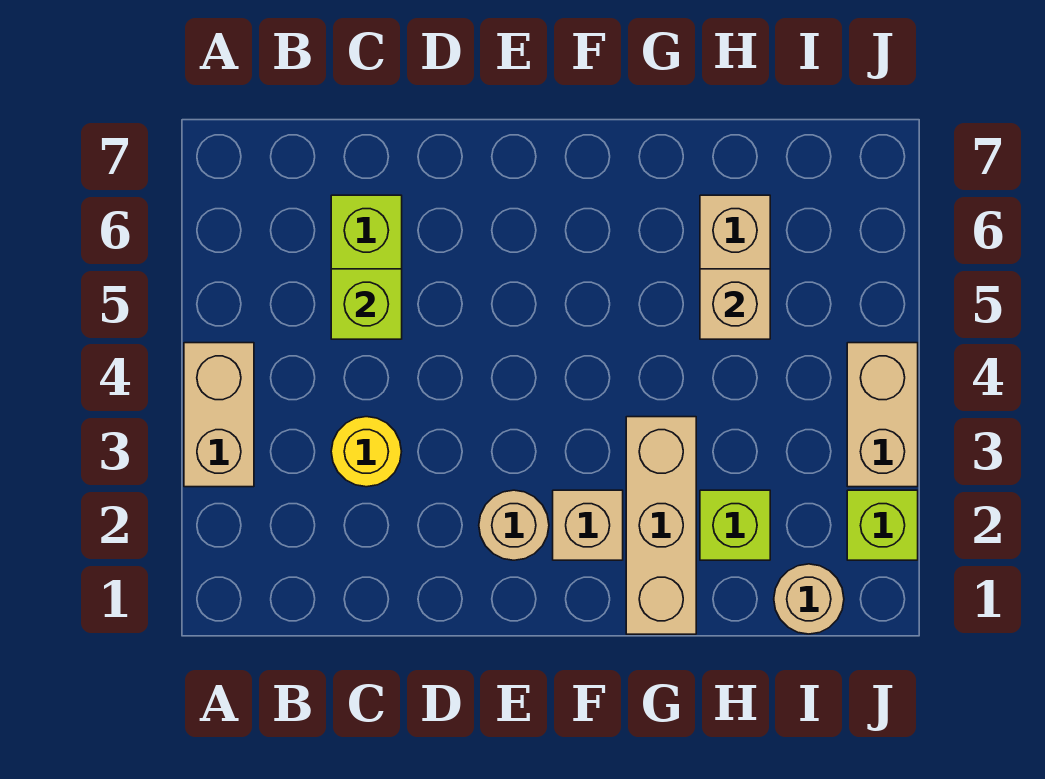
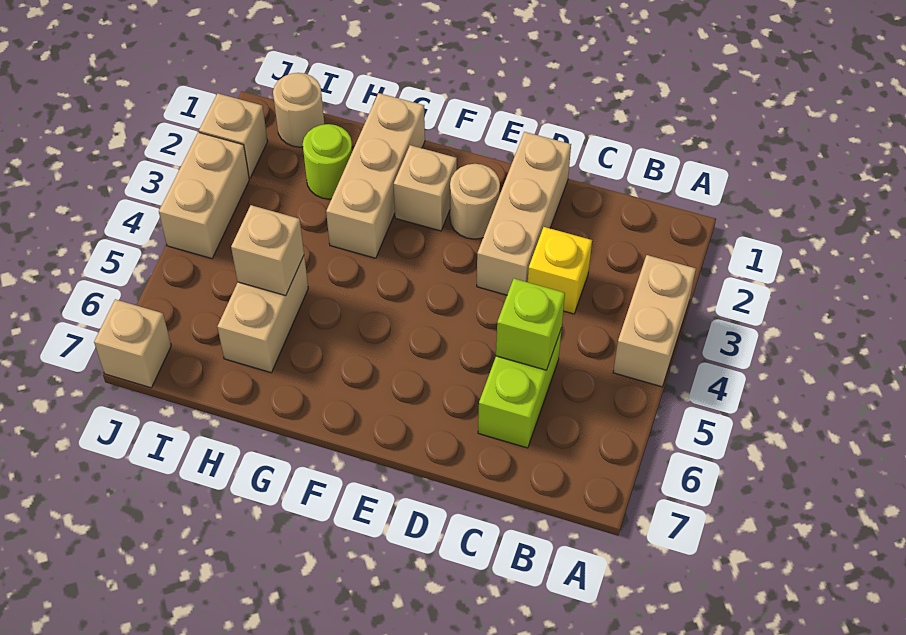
yellow round brick C3 level 1 -> yellow brick C3 level 1
none -> tan brick D1:D3 level 1
lime brick H2 level 1 -> lime round brick H2 level 1
lime brick J2 level 1 -> tan brick J2 level 1
none -> tan brick J7 level 1

